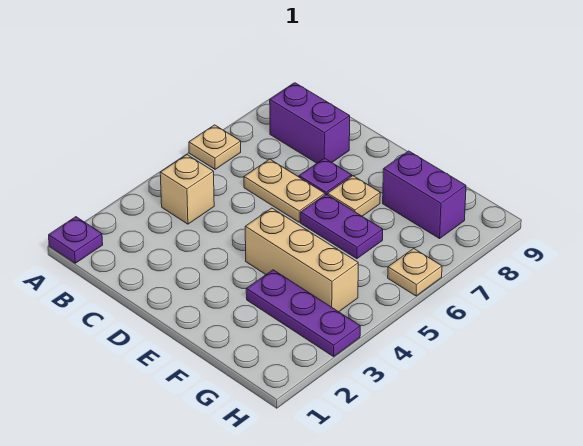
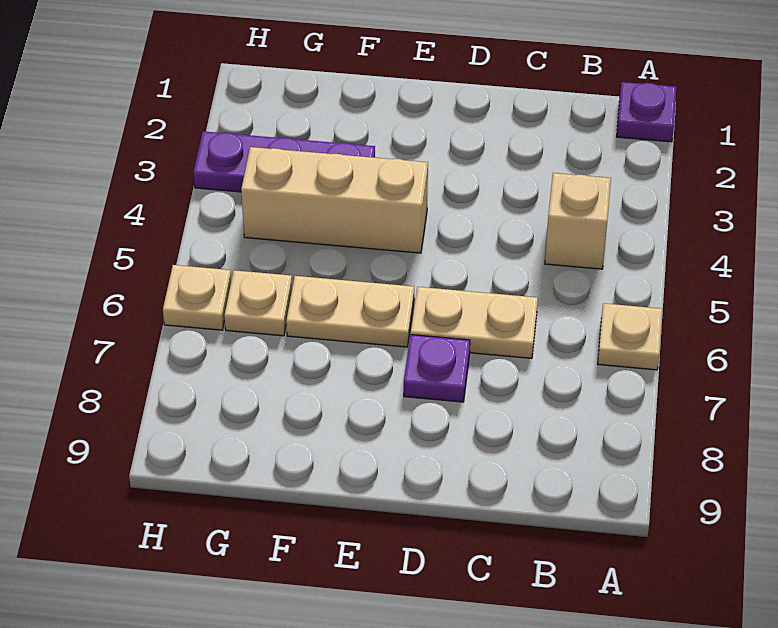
purple brick B8:C8 level 1 -> none
purple plate E6:F6 level 1 -> tan plate E6:F6 level 1
tan plate E7 level 1 -> tan plate G6 level 1
purple brick F8:G8 level 1 -> none

